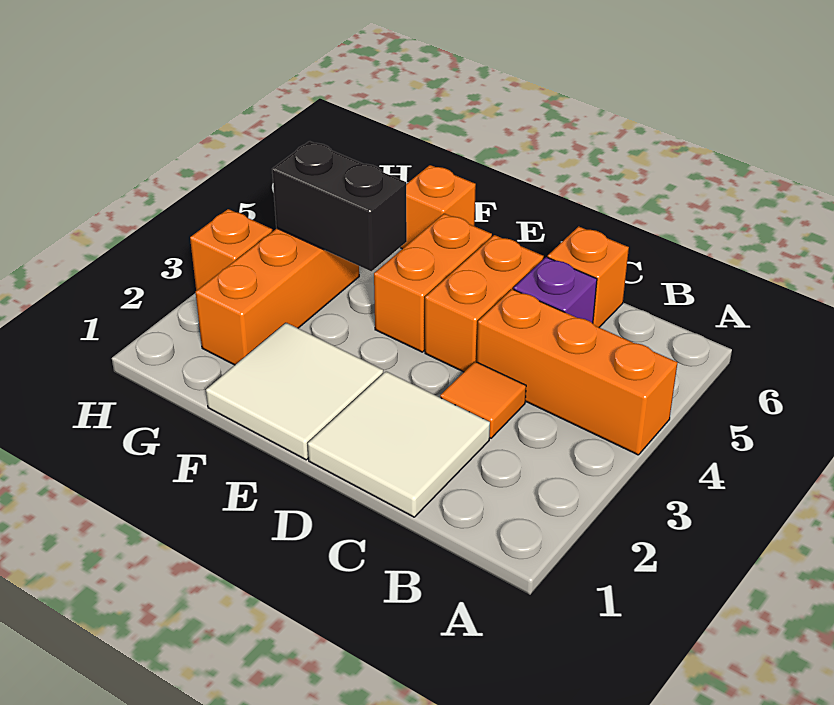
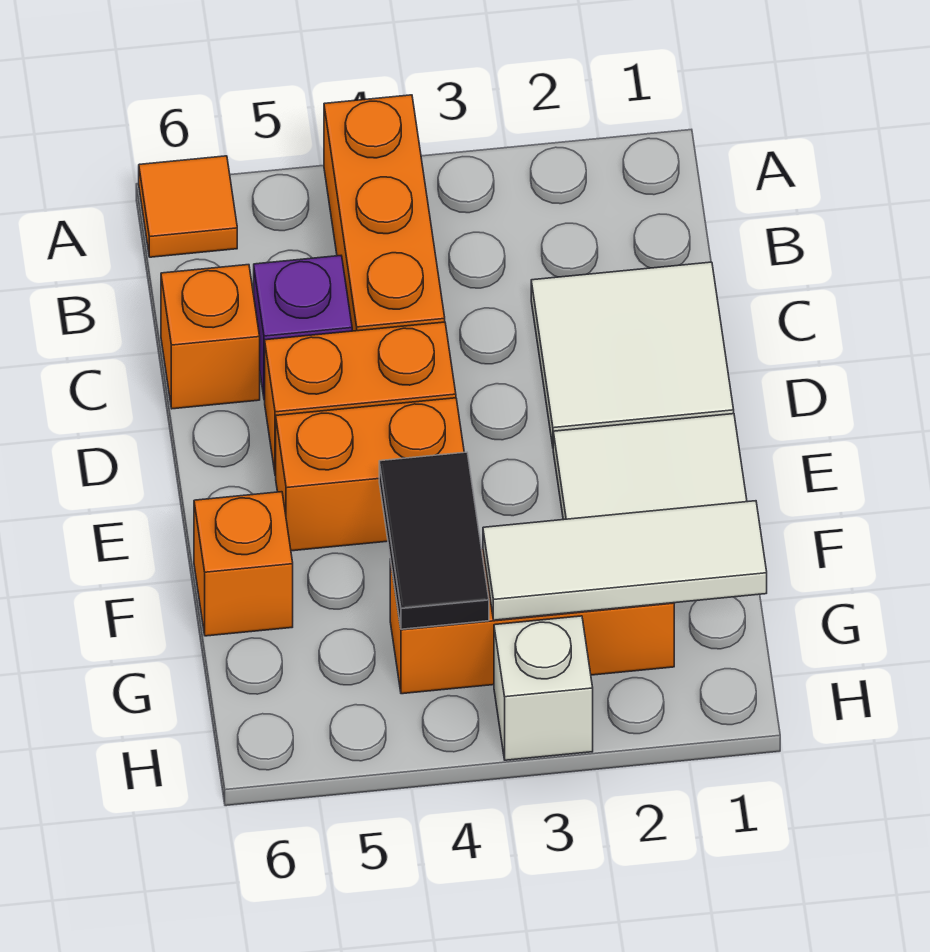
orange tile C3 level 1 -> orange tile A6 level 1
black brick F4:G4 level 2 -> black tile F4:G4 level 2
none -> white tile G1:G3 level 2
orange brick H3 level 1 -> white brick H3 level 1

